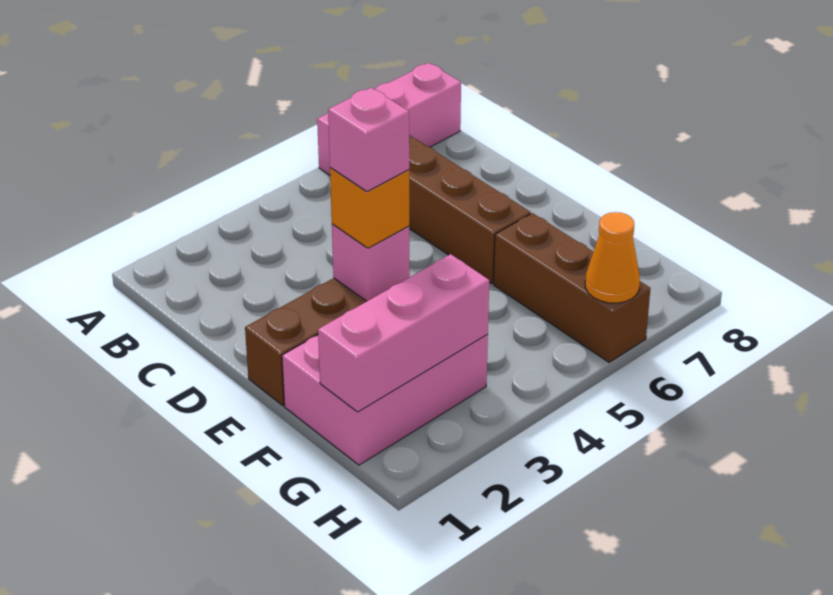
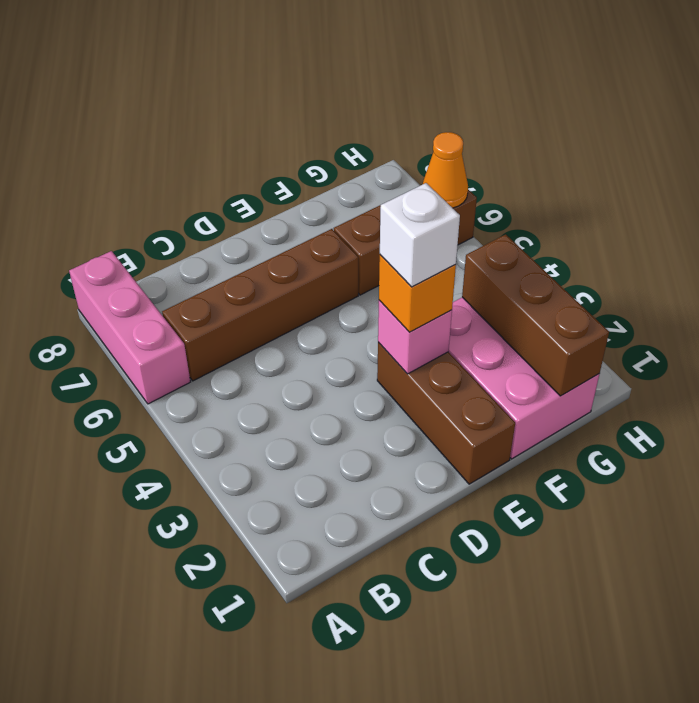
pink brick E3 level 4 -> white brick E3 level 4
pink brick G1:G3 level 2 -> brown brick G1:G3 level 2

